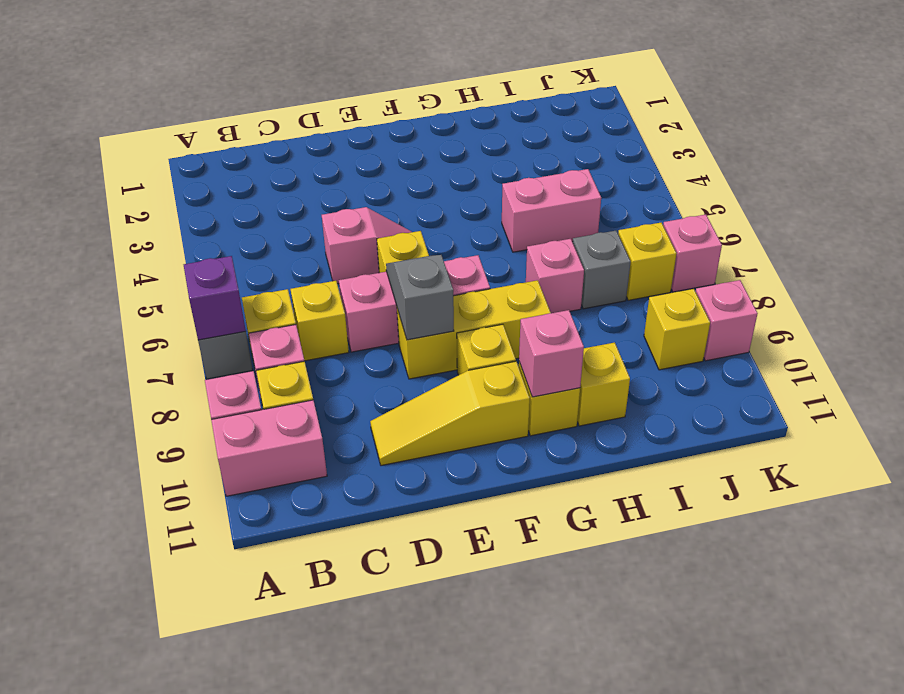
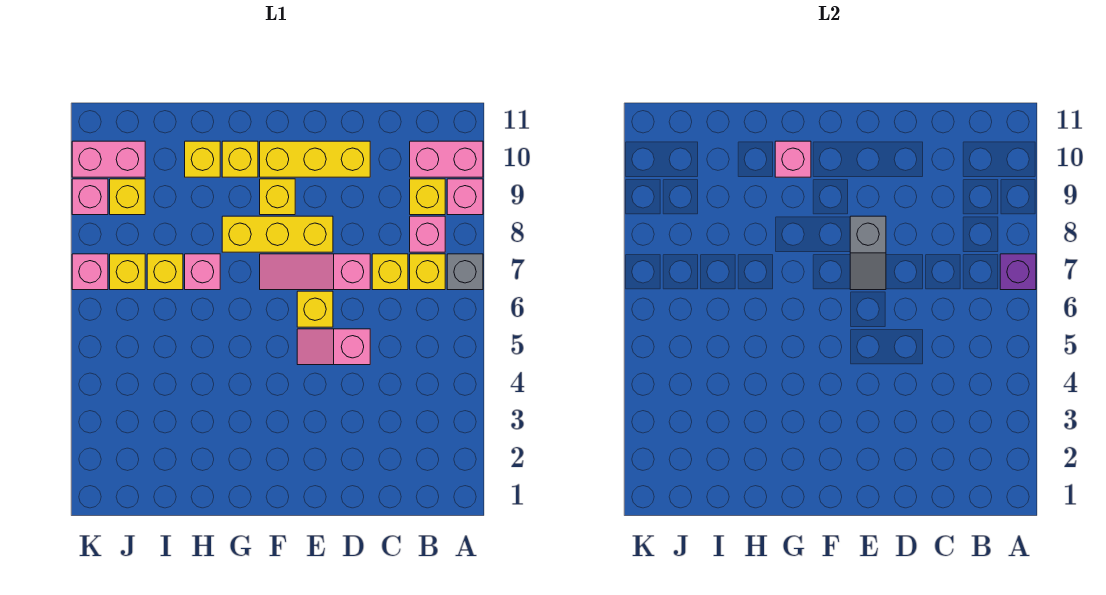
pink brick D7:F7 level 1 -> pink slope D7:F7 level 1 top D
yellow slope D10:F10 level 1 top F -> yellow brick D10:F10 level 1
pink brick H5:I5 level 1 -> pink brick J10:K10 level 1
grey brick I7 level 1 -> yellow brick I7 level 1

